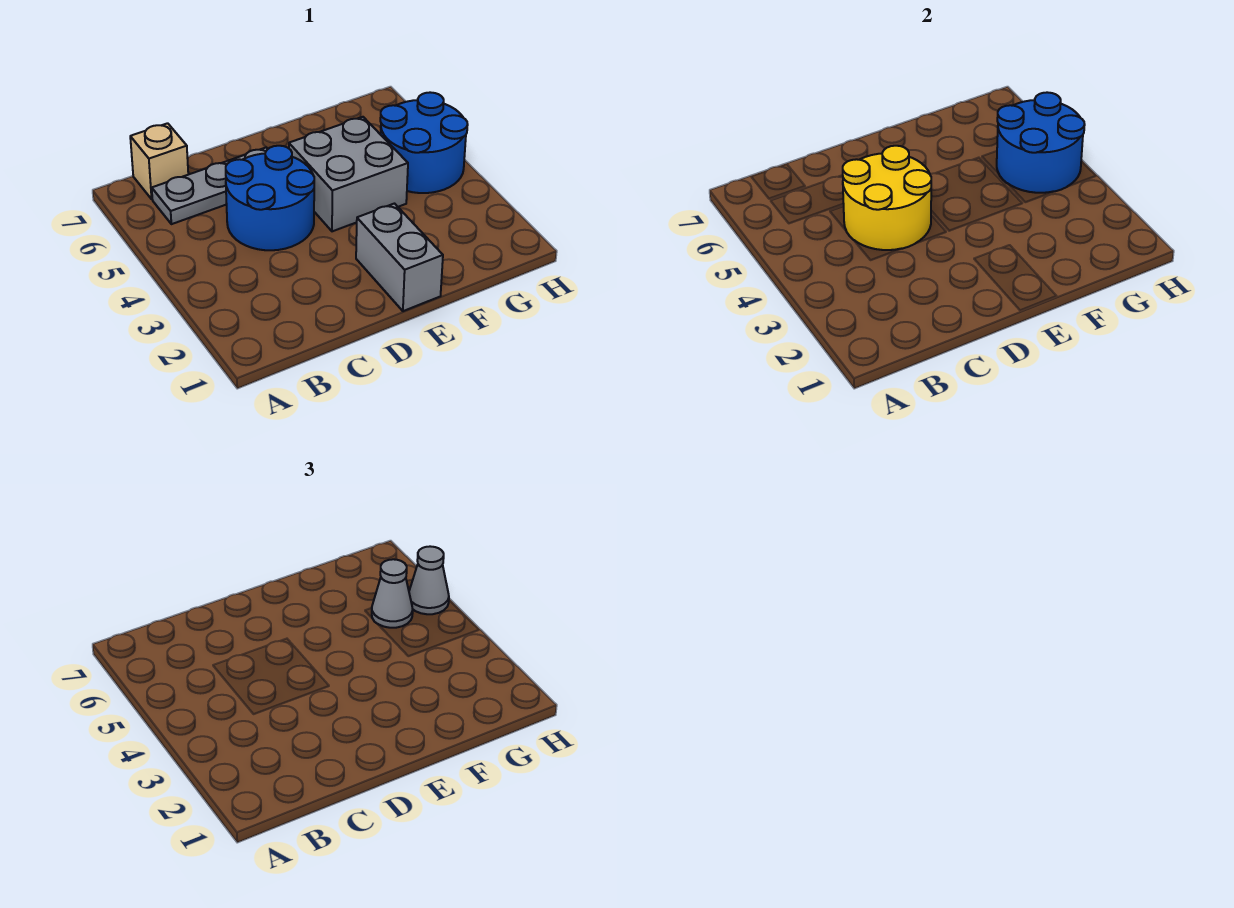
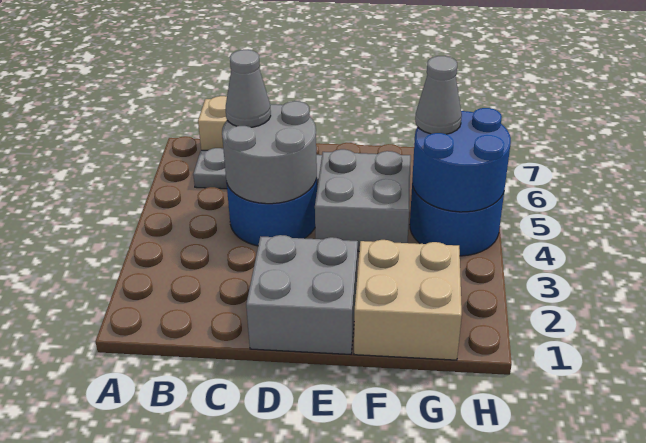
yellow round brick C4:D5 level 2 -> grey round brick C4:D5 level 2
grey brick E1:E2 level 1 -> grey brick D1:E2 level 1
none -> tan brick F1:G2 level 1
grey cone H5 level 3 -> grey cone C5 level 3

